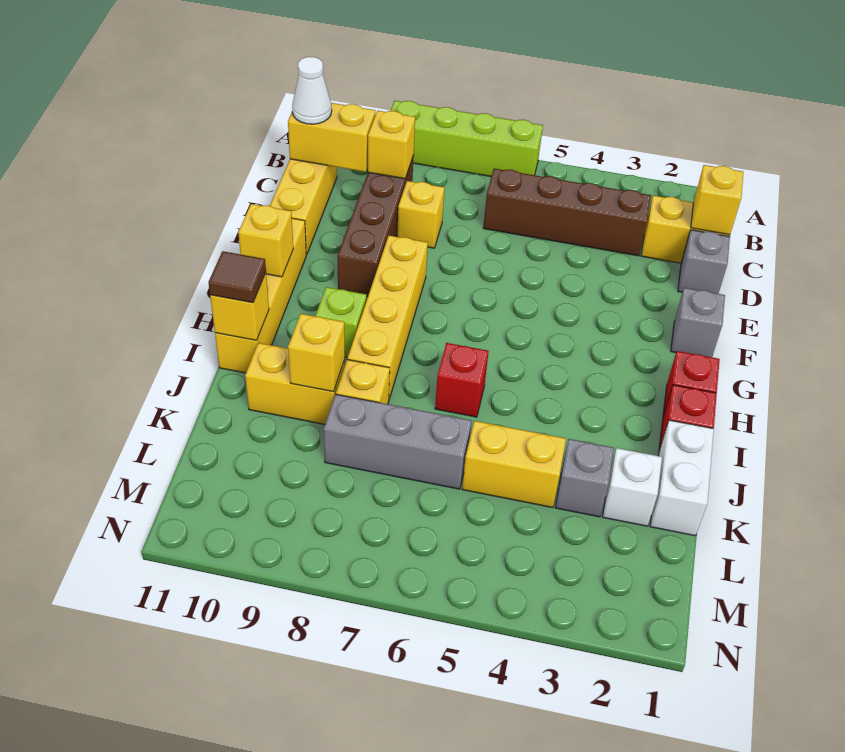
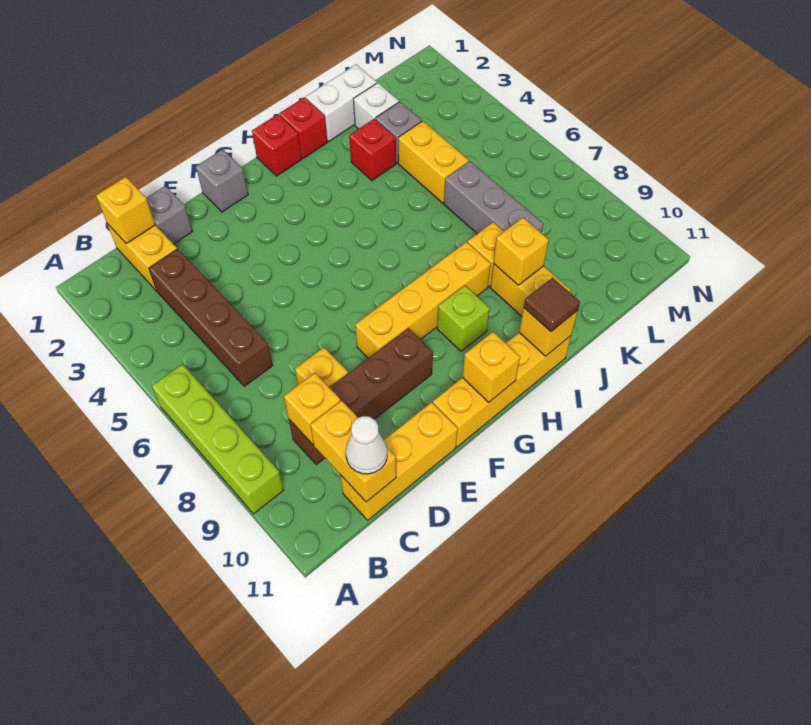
red brick I6 level 1 -> red brick J3 level 1

